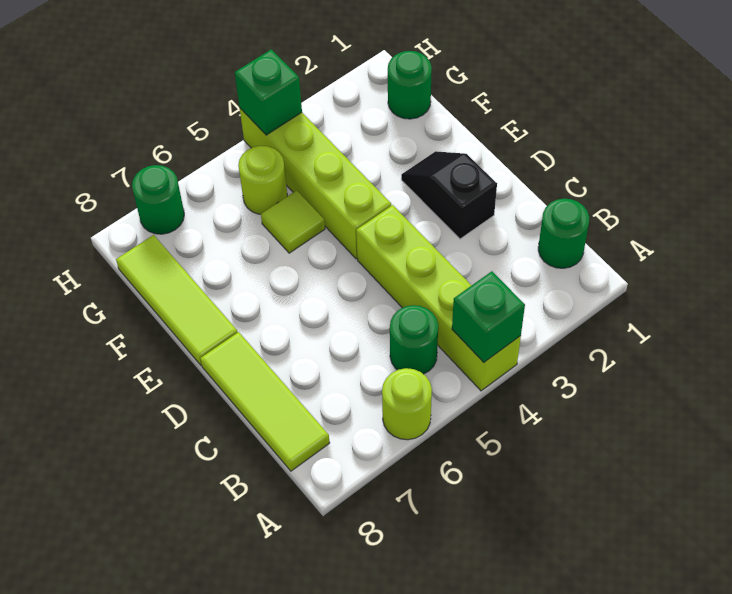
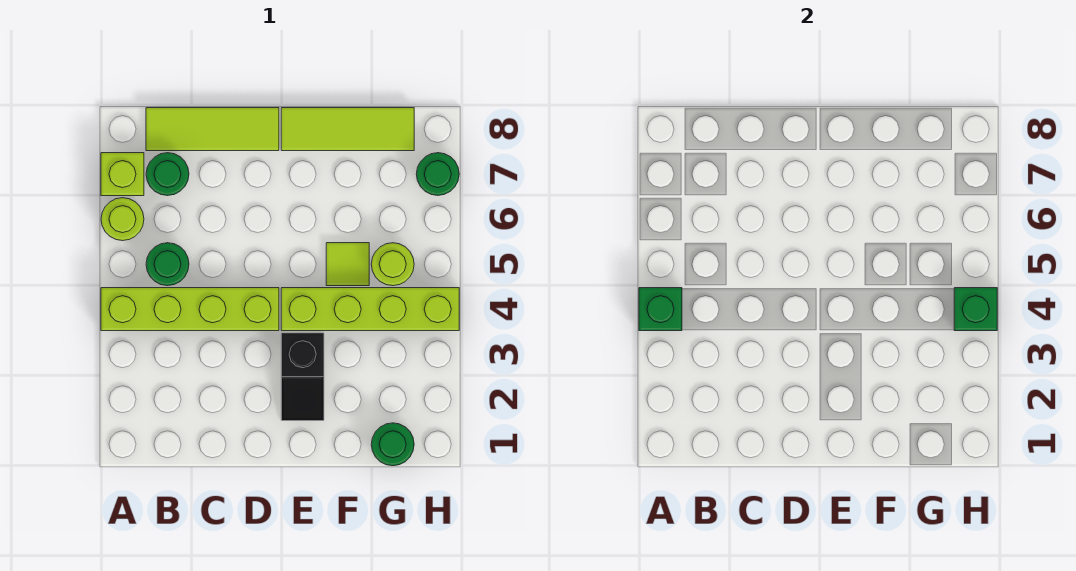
none -> lime brick A7 level 1
green round brick B1 level 1 -> green round brick B7 level 1
black slope D2:E2 level 1 top D -> black slope E2:E3 level 1 top 3

